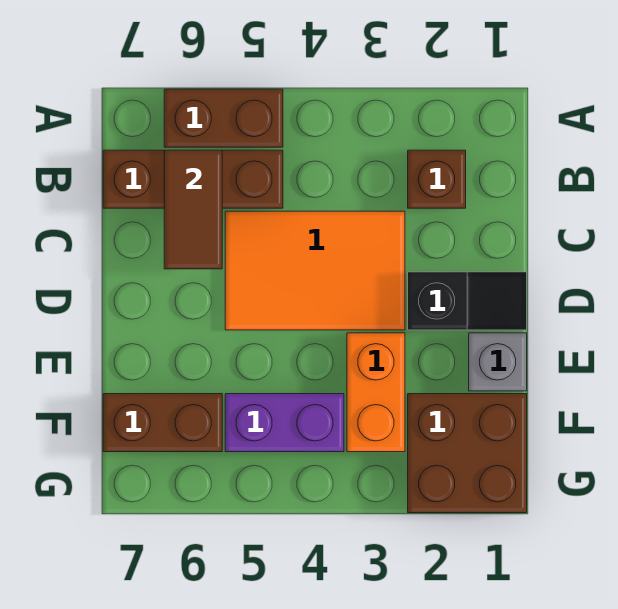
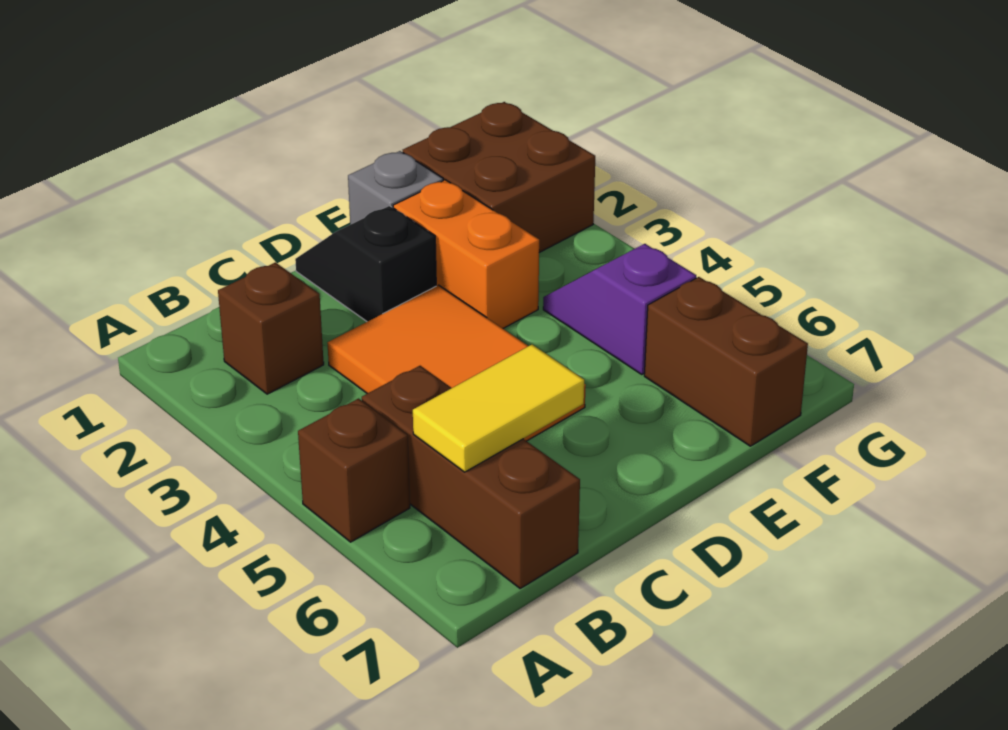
brown brick A5:A6 level 1 -> brown brick A5 level 1
brown tile B6:C6 level 2 -> yellow tile B6:C6 level 2
orange brick E3:F3 level 1 -> orange brick E2:E3 level 1
purple brick F4:F5 level 1 -> purple slope F4:F5 level 1 top 5

